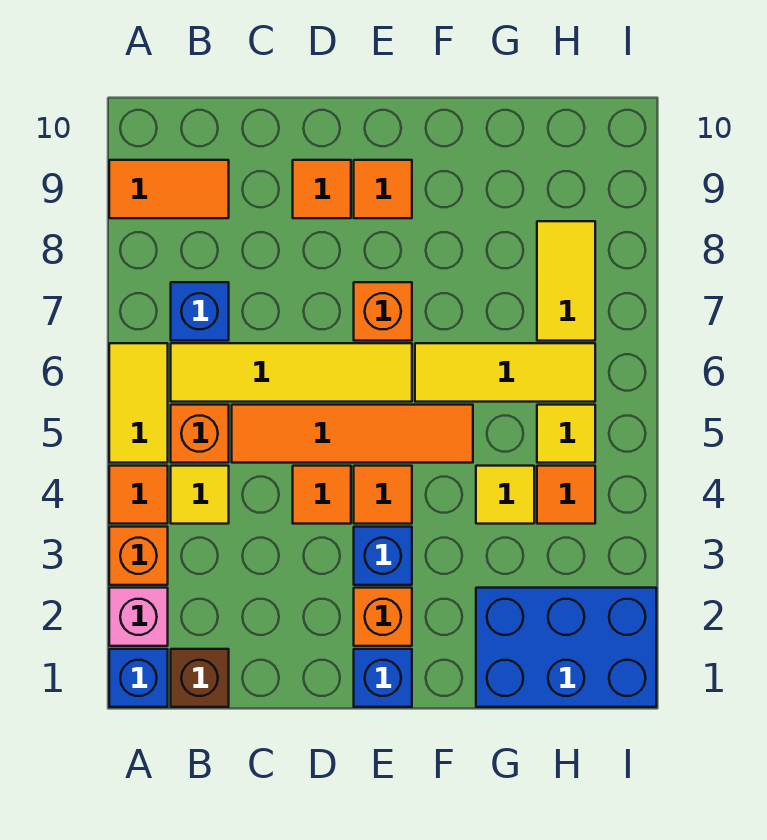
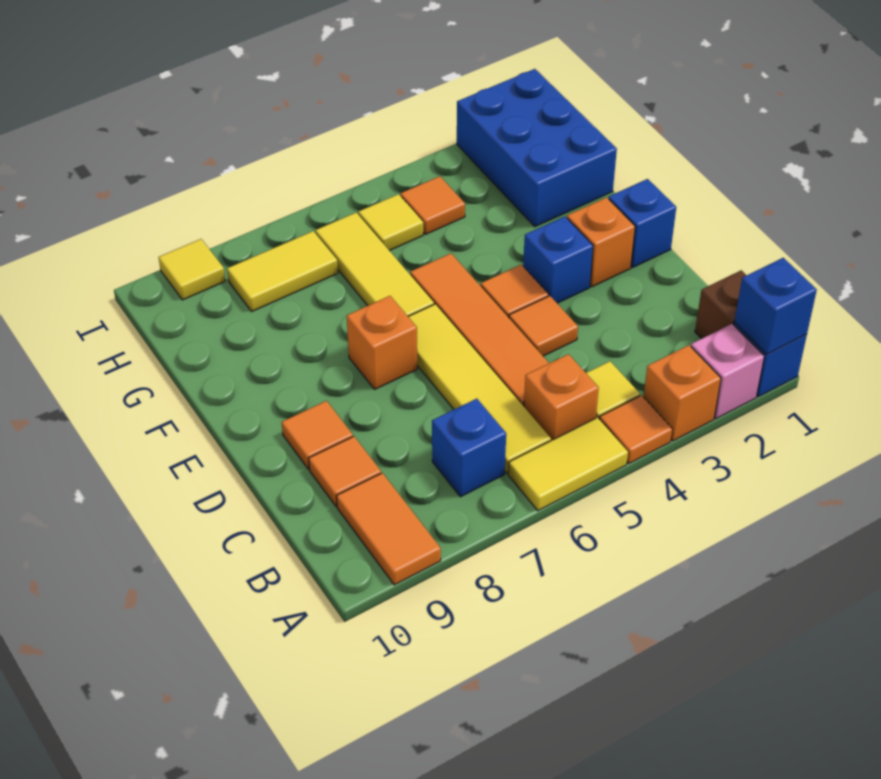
none -> blue brick A1 level 2
orange tile E9 level 1 -> orange tile C9 level 1
yellow tile G4 level 1 -> yellow tile I9 level 1

